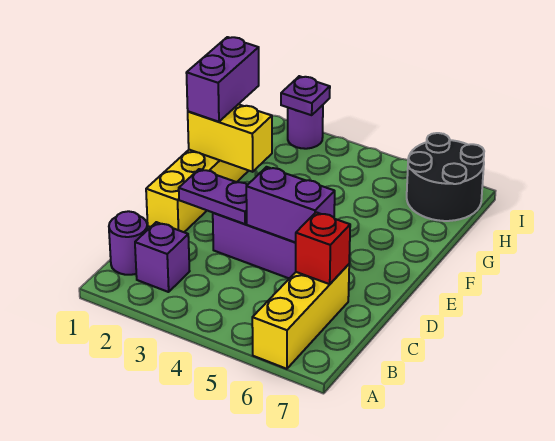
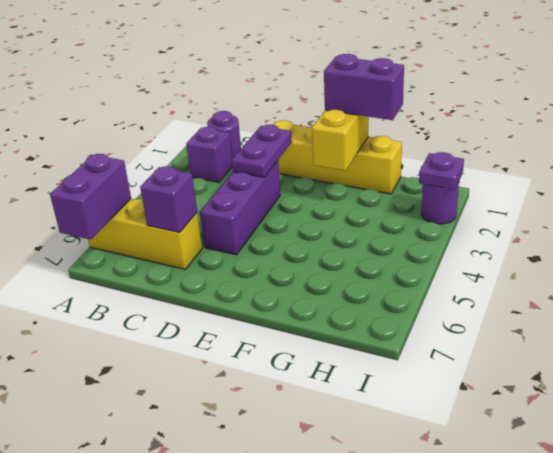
red brick C6 level 2 -> purple brick C6 level 2
purple brick D4:D5 level 2 -> purple brick A6:A7 level 2
black round brick H6:I7 level 1 -> none

